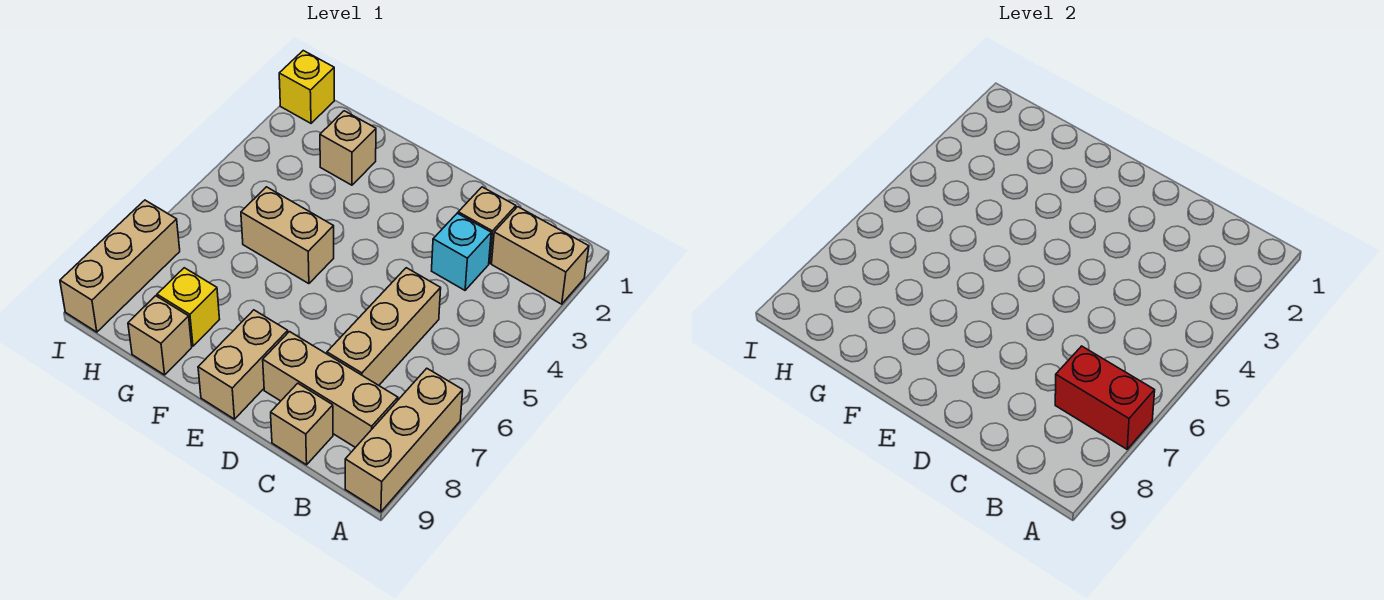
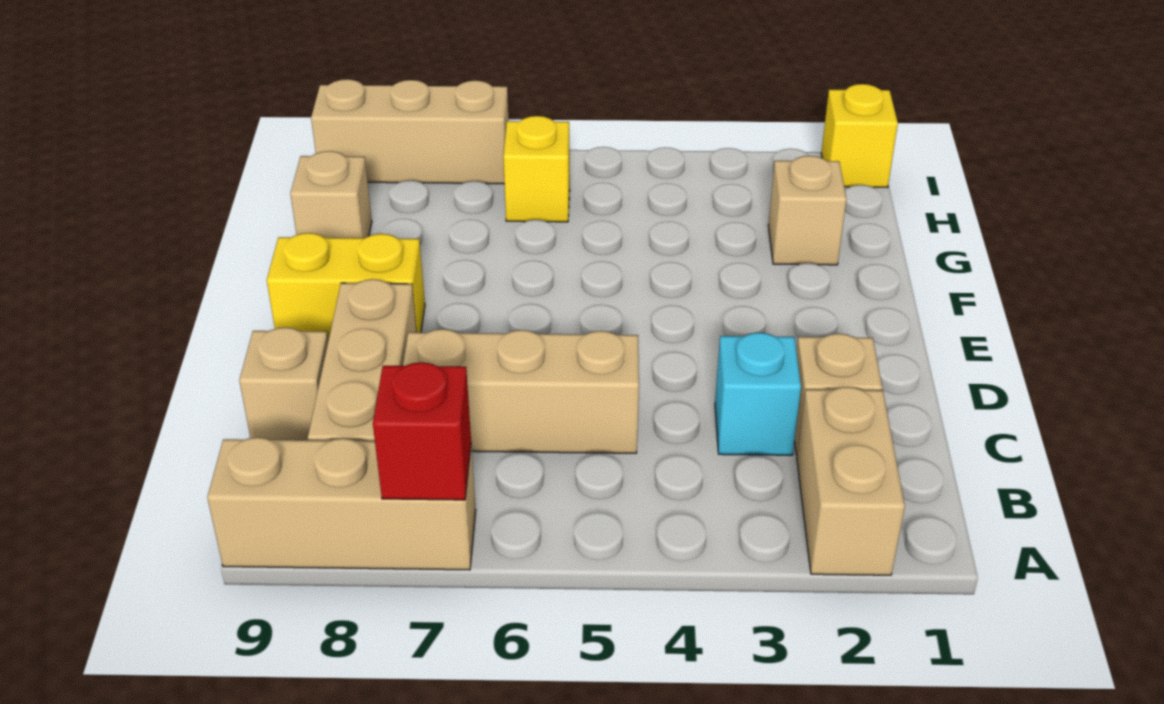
red brick A7:B7 level 2 -> red brick A7 level 2
tan brick E8:E9 level 1 -> yellow brick E8:E9 level 1
tan brick F5:G5 level 1 -> none
yellow brick G8 level 1 -> yellow brick H6 level 1

